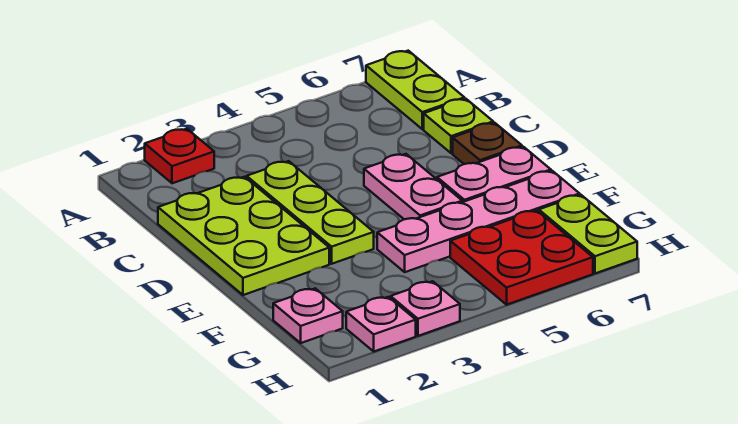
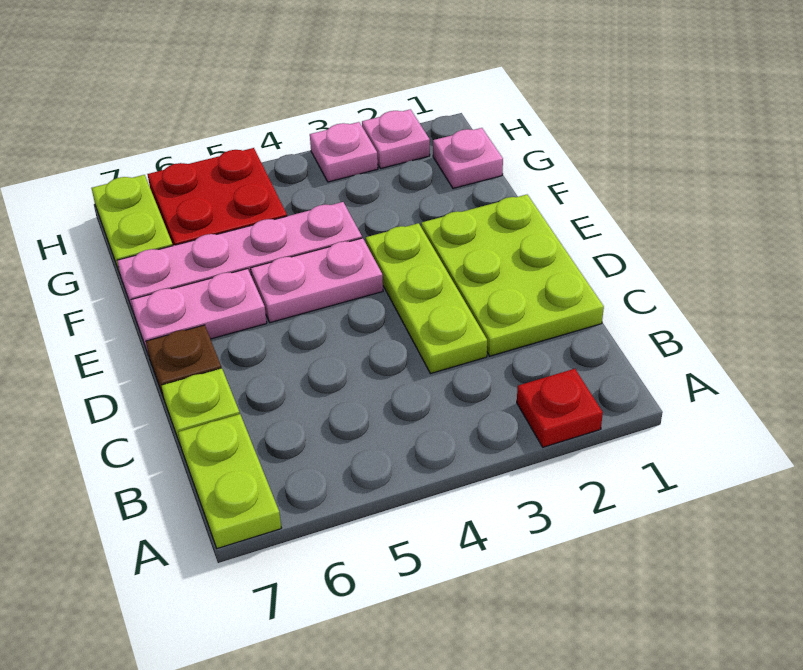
pink plate D5:E5 level 1 -> pink plate E4:E5 level 1

